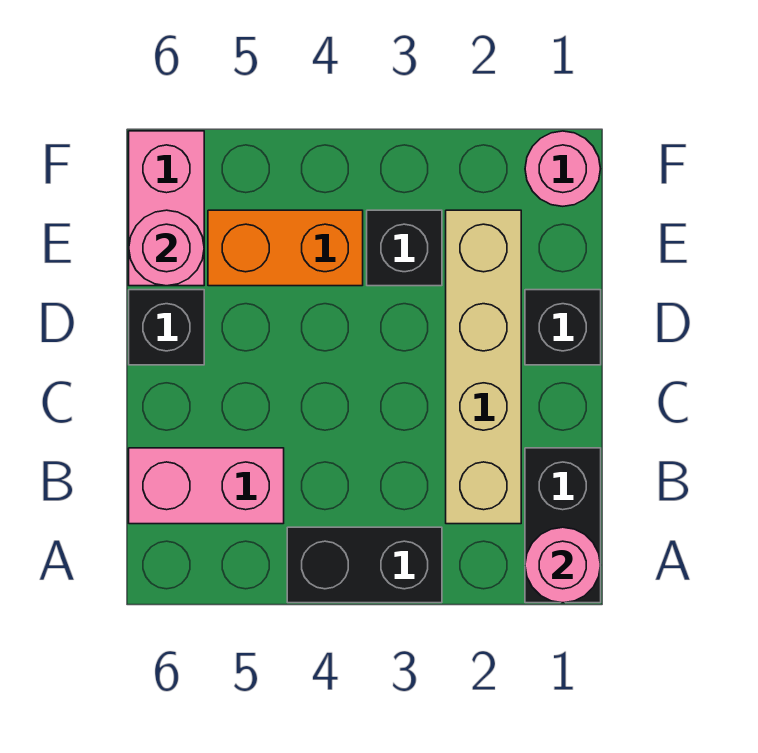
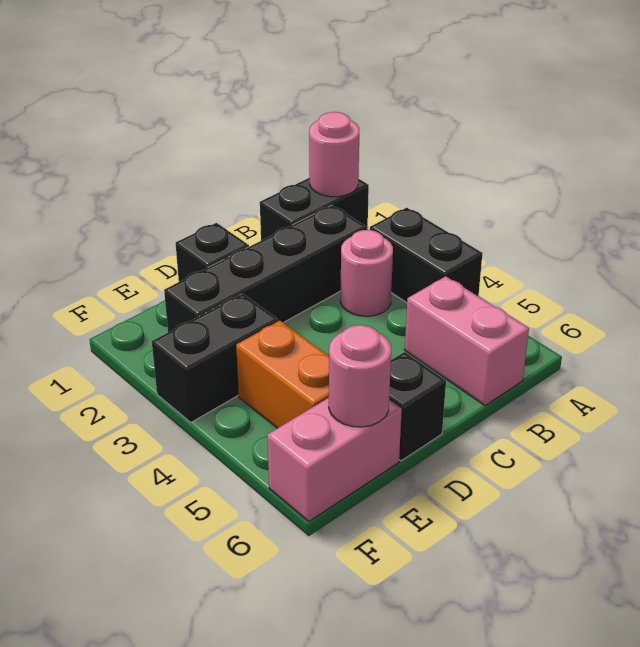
tan brick B2:E2 level 1 -> black brick B2:E2 level 1
black brick E3 level 1 -> black brick E3:F3 level 1
pink round brick F1 level 1 -> pink round brick B3 level 1

